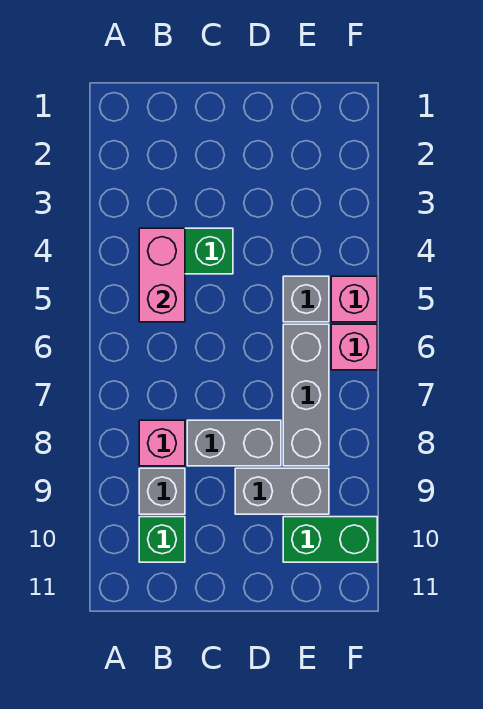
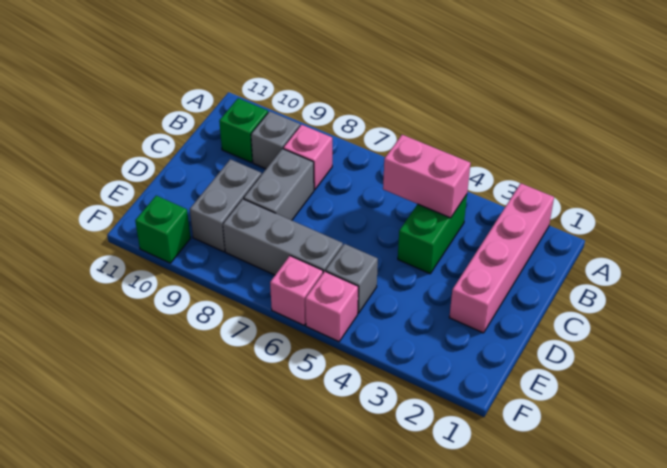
none -> pink brick A2:D2 level 1
green brick E10:F10 level 1 -> green brick F10 level 1

